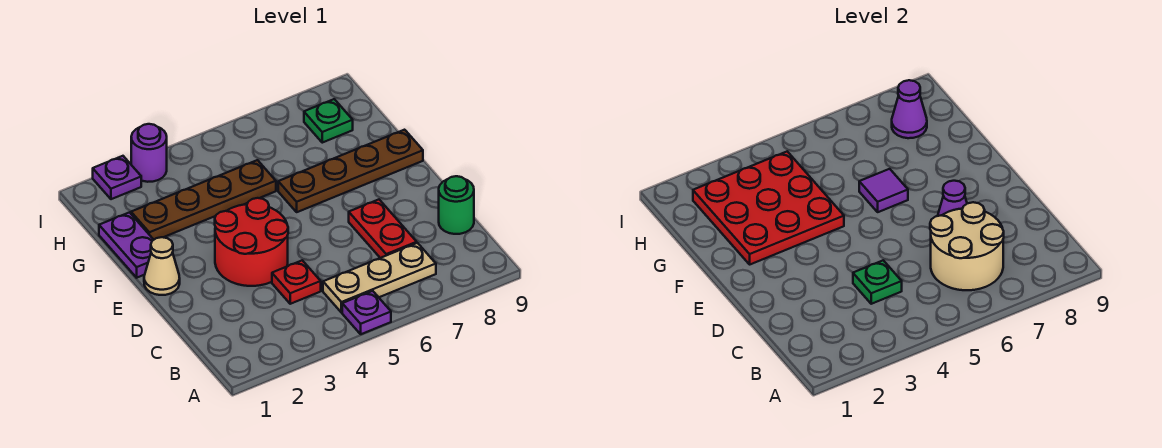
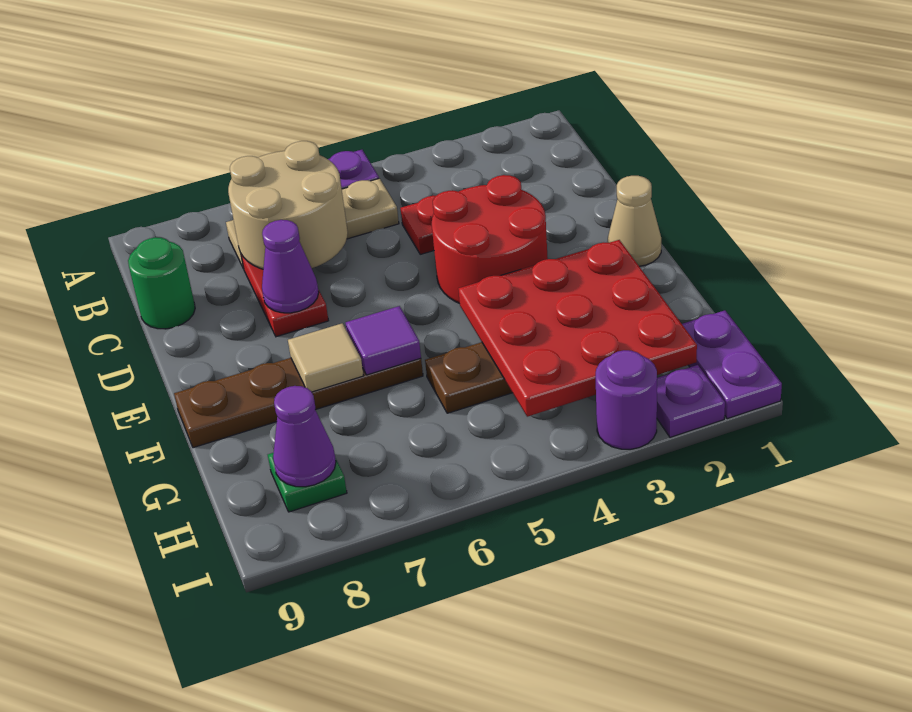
green plate C4 level 2 -> none
purple plate F1:G1 level 1 -> purple plate H1:I1 level 1
none -> tan tile F7 level 2

